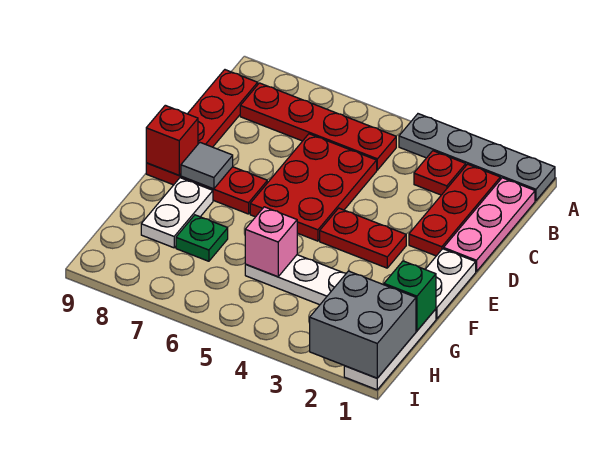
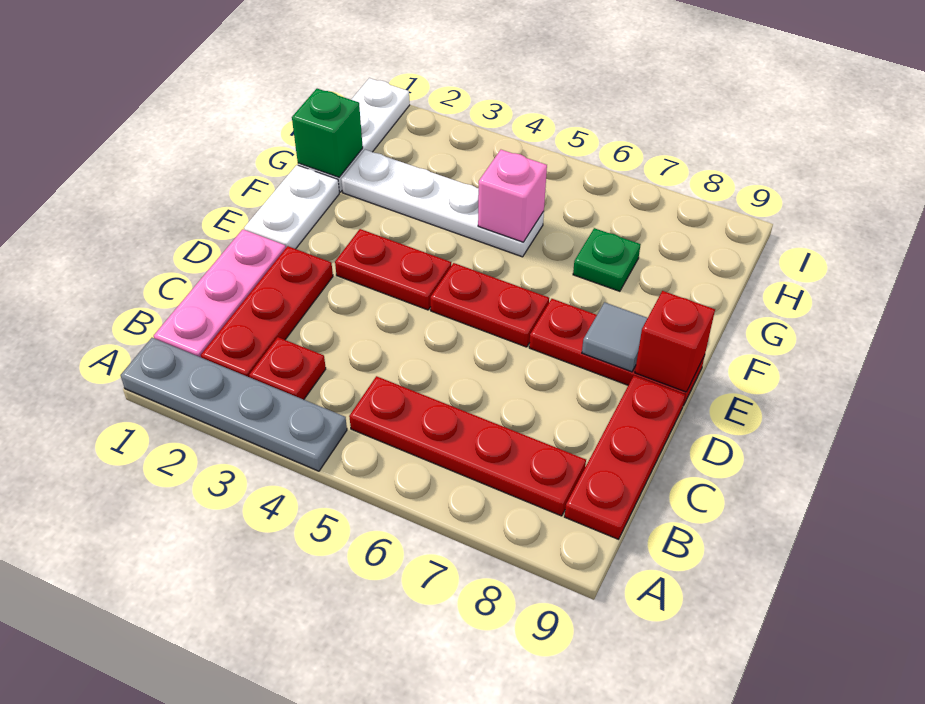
red plate C5:E6 level 1 -> red plate E5:E6 level 1
white plate F8:G8 level 1 -> none
grey brick H1:I2 level 2 -> none

